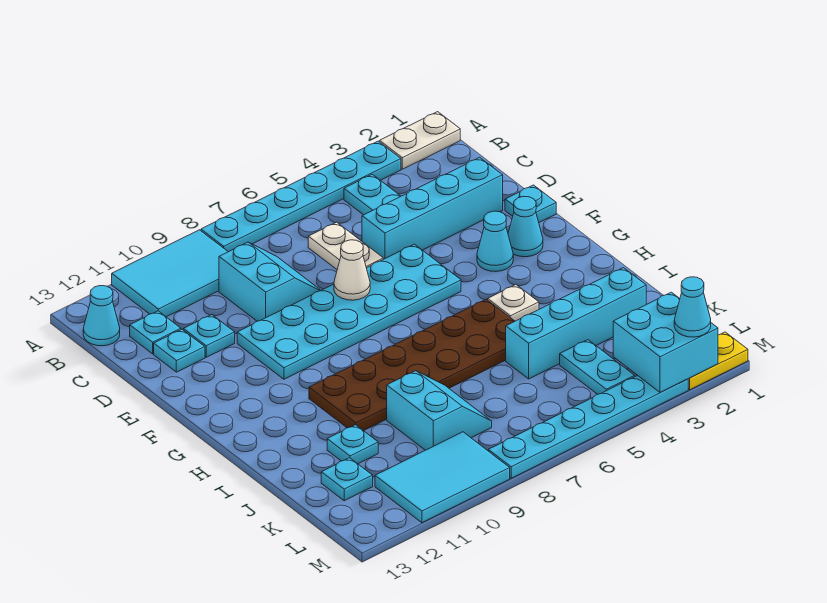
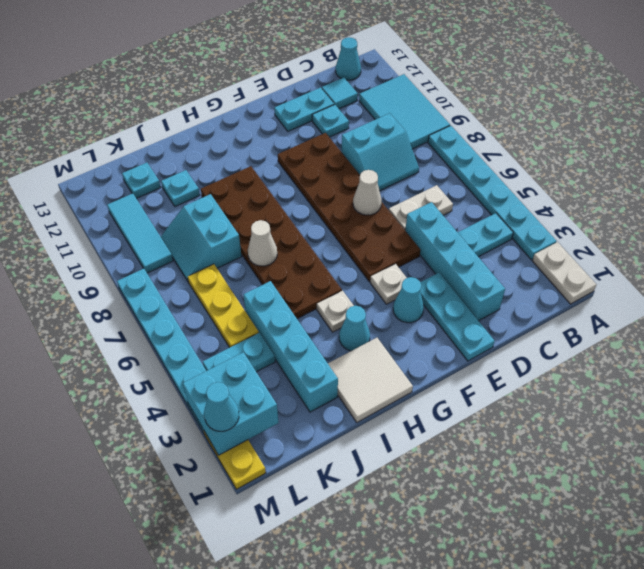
cyan plate C12 level 1 -> cyan tile C12 level 1
cyan plate D12 level 1 -> cyan plate D12:E12 level 1
cyan plate E1 level 1 -> cyan plate E1:E3 level 1
cyan plate E5:F10 level 1 -> brown plate E5:F10 level 1
cyan cone F2 level 1 -> cyan cone H3 level 1
none -> white plate F4 level 1
none -> white tile H1:I2 level 1
none -> white cone I7 level 2
cyan slope J8:K9 level 1 top 9 -> cyan slope J8:K9 level 1 top J
none -> yellow plate K5:K7 level 1
cyan tile L9:M11 level 1 -> cyan tile L9:L11 level 1

